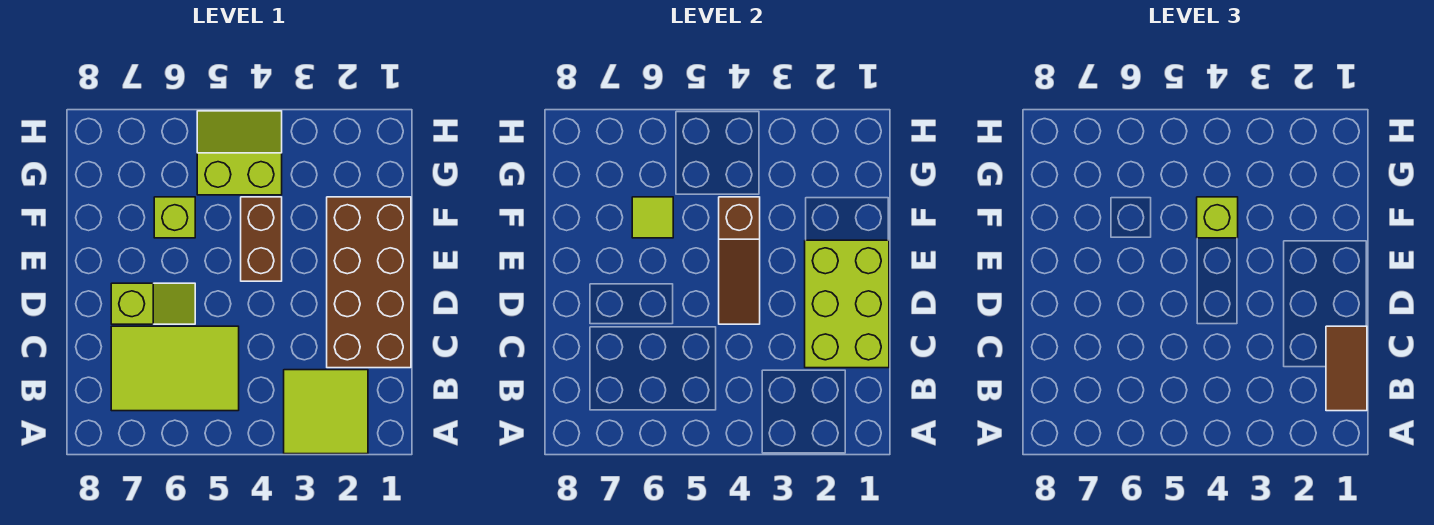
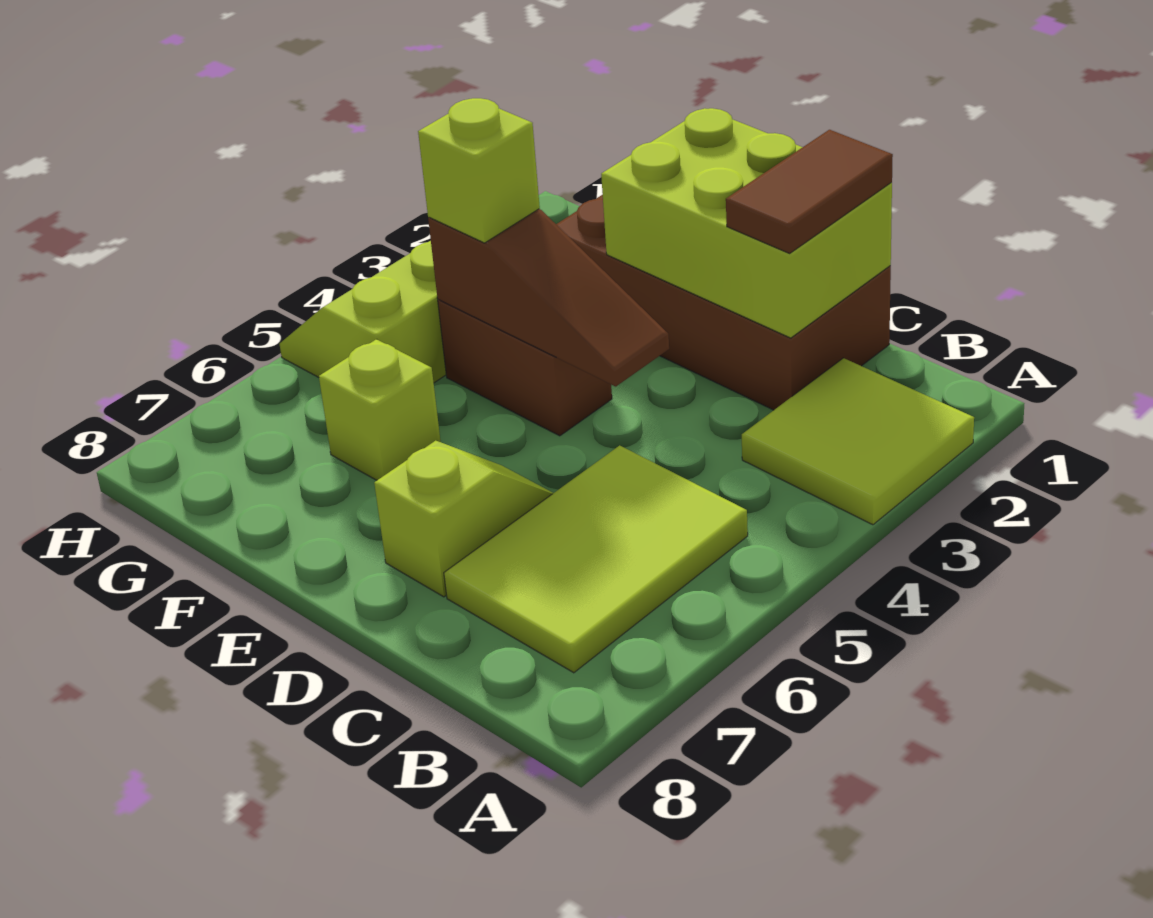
brown tile B1:C1 level 3 -> brown tile C1:C2 level 3
lime tile F6 level 2 -> none

